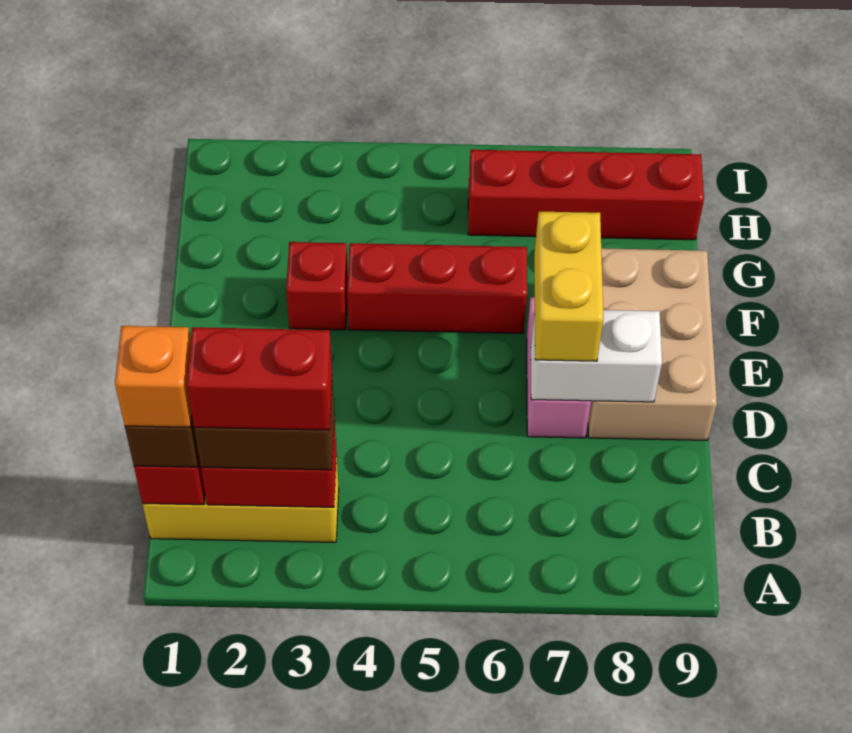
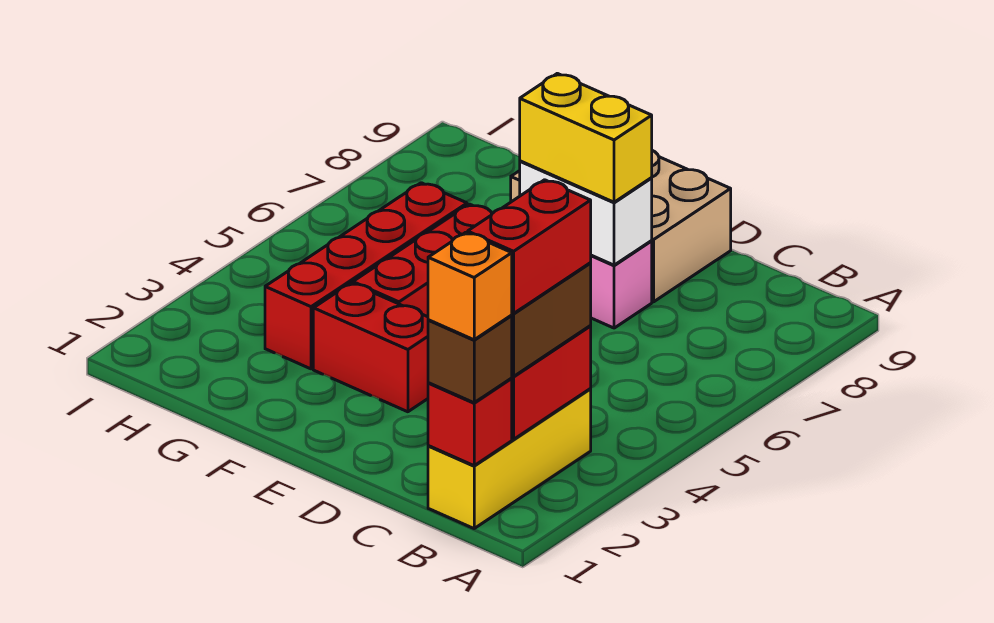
white brick D7:D8 level 2 -> white brick D7:E7 level 2
red brick F3 level 1 -> red brick E3:F3 level 1
red brick H6:H9 level 1 -> red brick G3:G6 level 1

